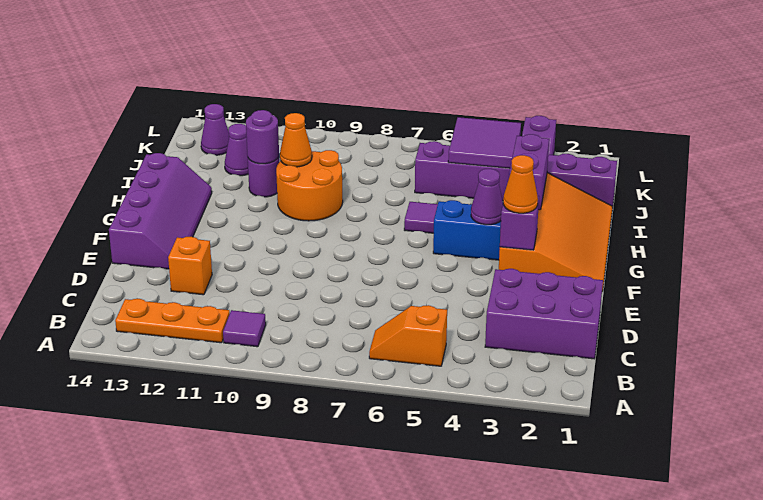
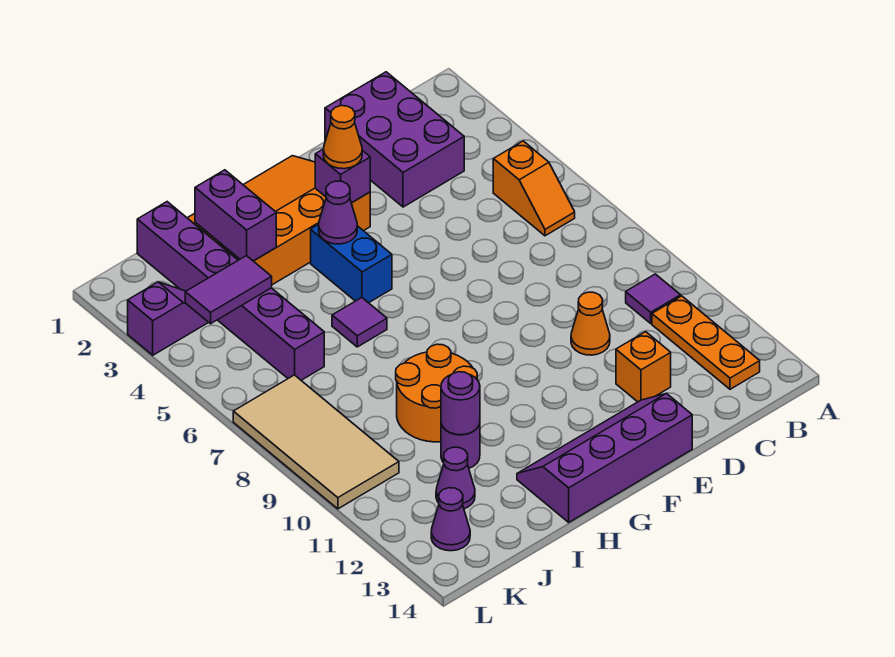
purple brick H3:I3 level 2 -> purple brick I2:I3 level 2
orange cone I10 level 2 -> orange cone D10 level 1
purple tile J4:K5 level 2 -> purple tile J4:K4 level 2
none -> tan tile K7:L10 level 1

